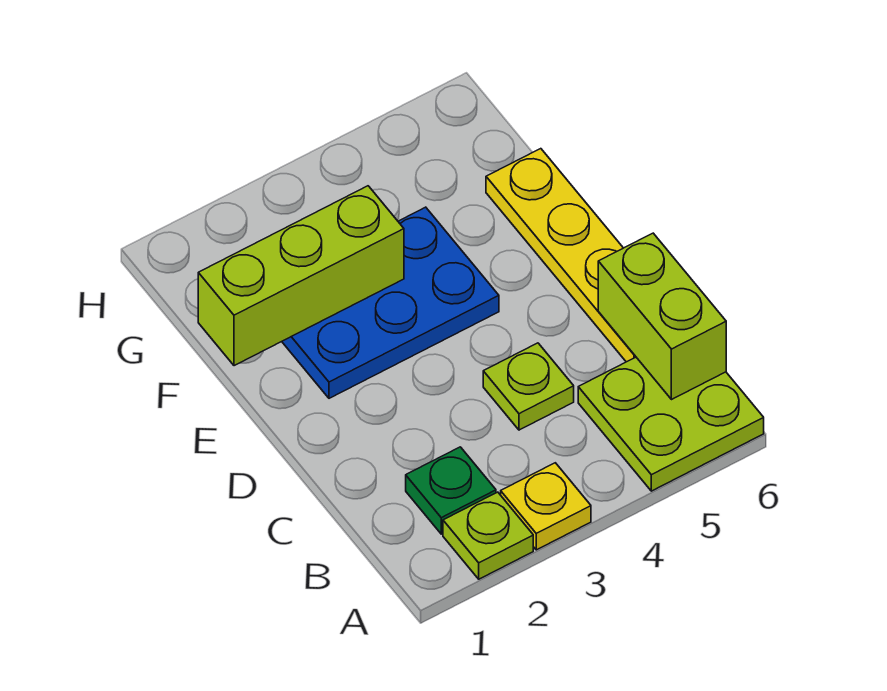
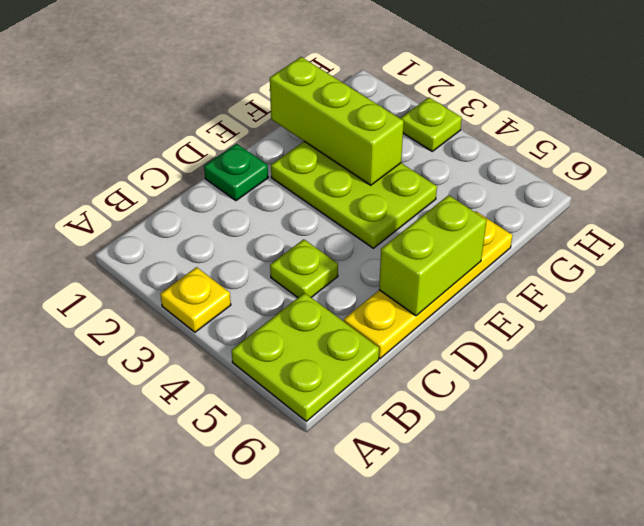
lime plate A2 level 1 -> lime plate H3 level 1
green plate B2 level 1 -> green plate D1 level 1
lime brick B6:C6 level 2 -> lime brick D6:E6 level 2
blue plate E2:F4 level 1 -> lime plate E2:F4 level 1

